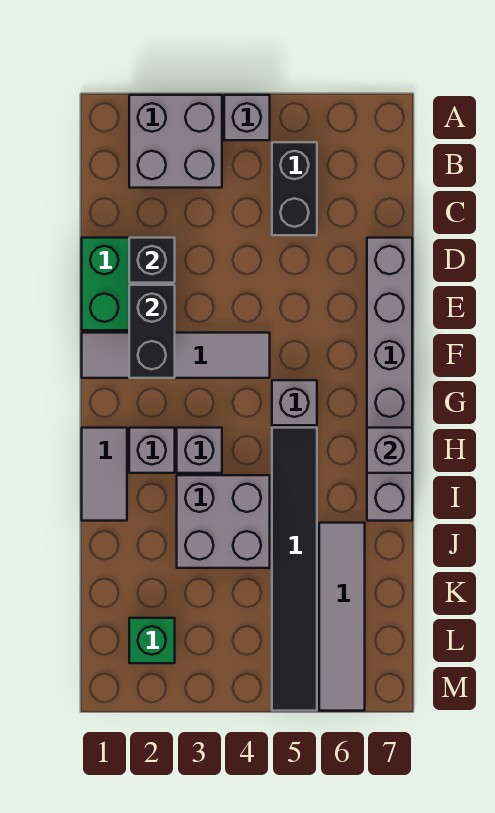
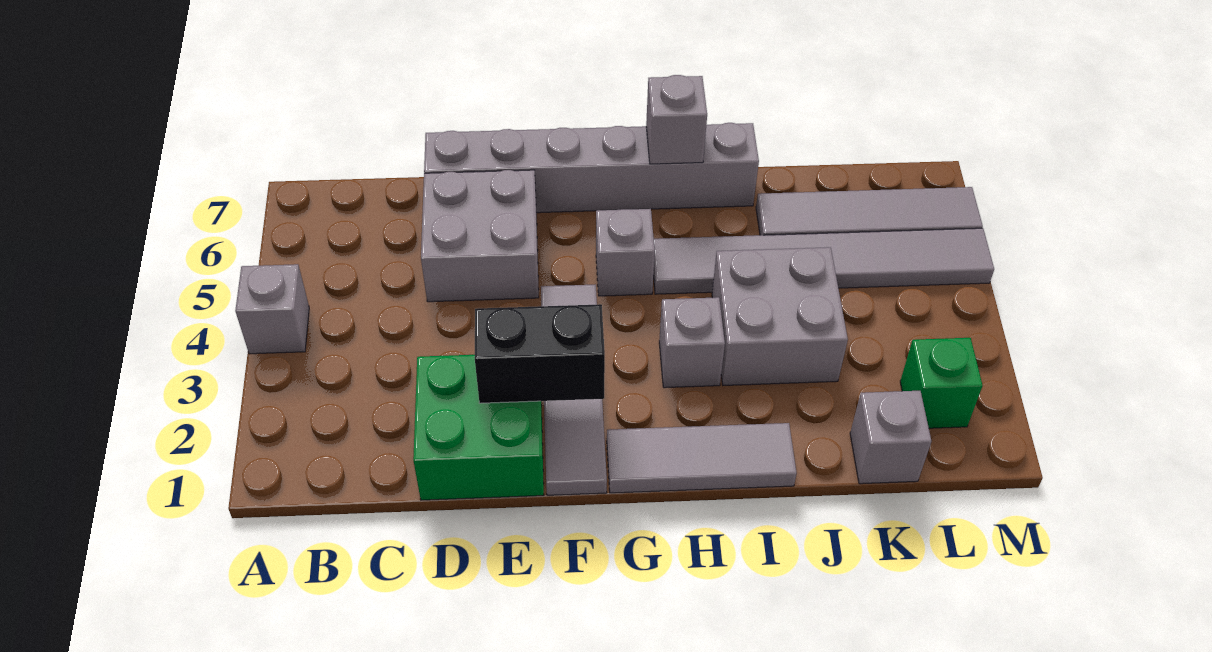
grey brick A2:B3 level 1 -> grey brick D5:E6 level 1
black brick B5:C5 level 1 -> none
black brick D2 level 2 -> none
grey tile H1:I1 level 1 -> grey tile G1:I1 level 1
grey brick H2 level 1 -> grey brick K1 level 1
black tile H5:M5 level 1 -> grey tile H5:M5 level 1

